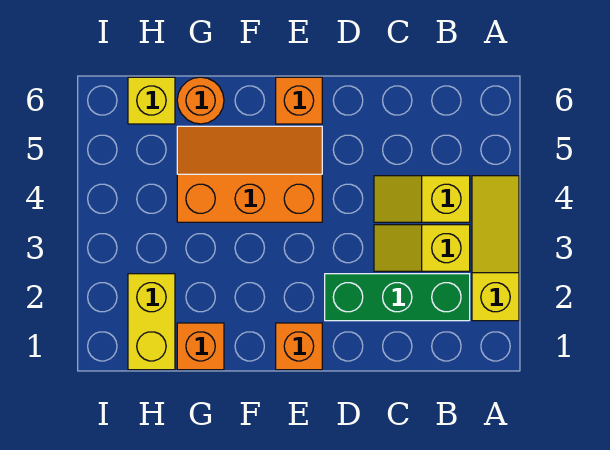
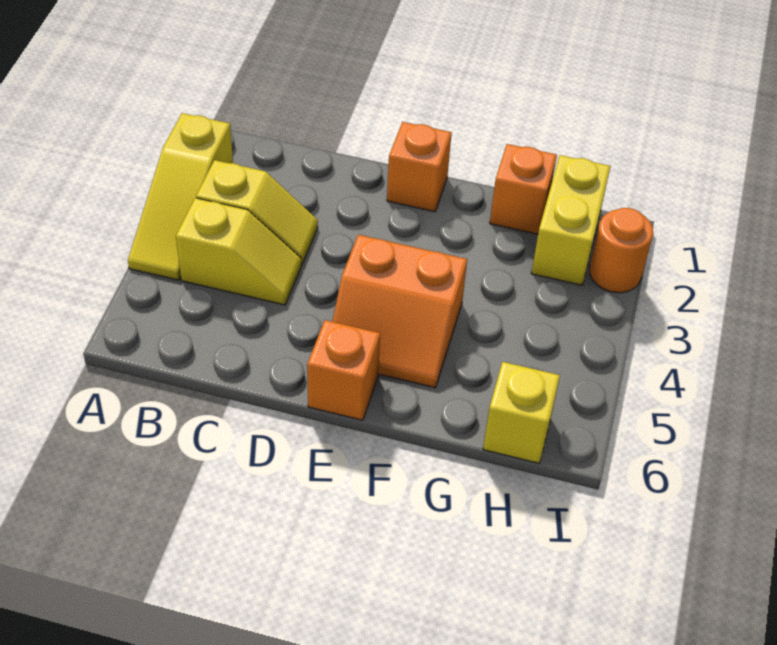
green brick B2:D2 level 1 -> none
orange slope E4:G5 level 1 top 4 -> orange slope E4:F5 level 1 top 4
orange round brick G6 level 1 -> orange round brick I2 level 1

